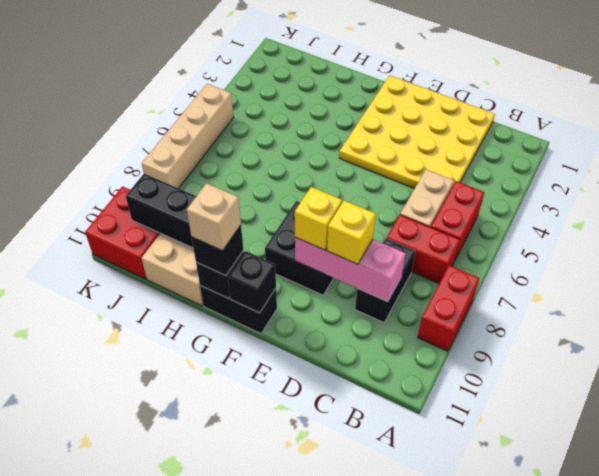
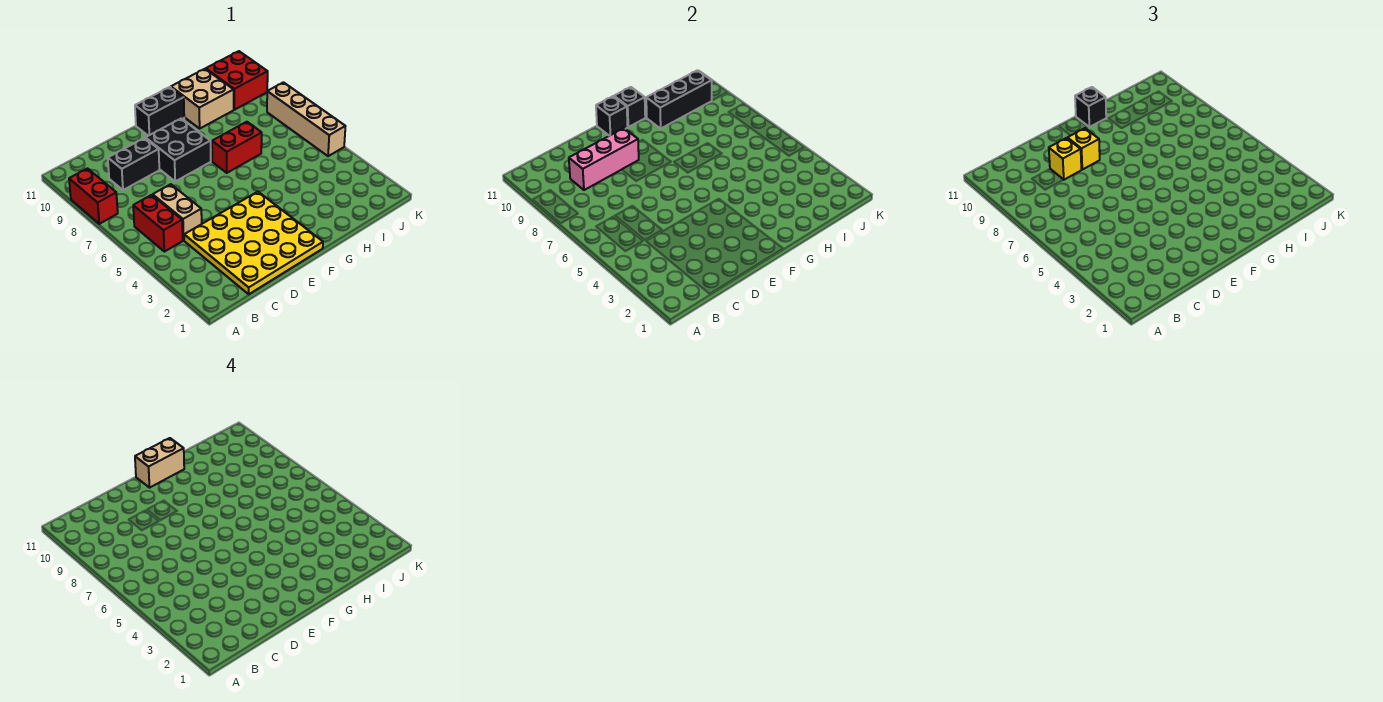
red brick B7:C7 level 1 -> red brick G7:H7 level 1
black brick C8:C9 level 1 -> black brick C9:D9 level 1
tan brick G11 level 4 -> tan brick F11:G11 level 4

